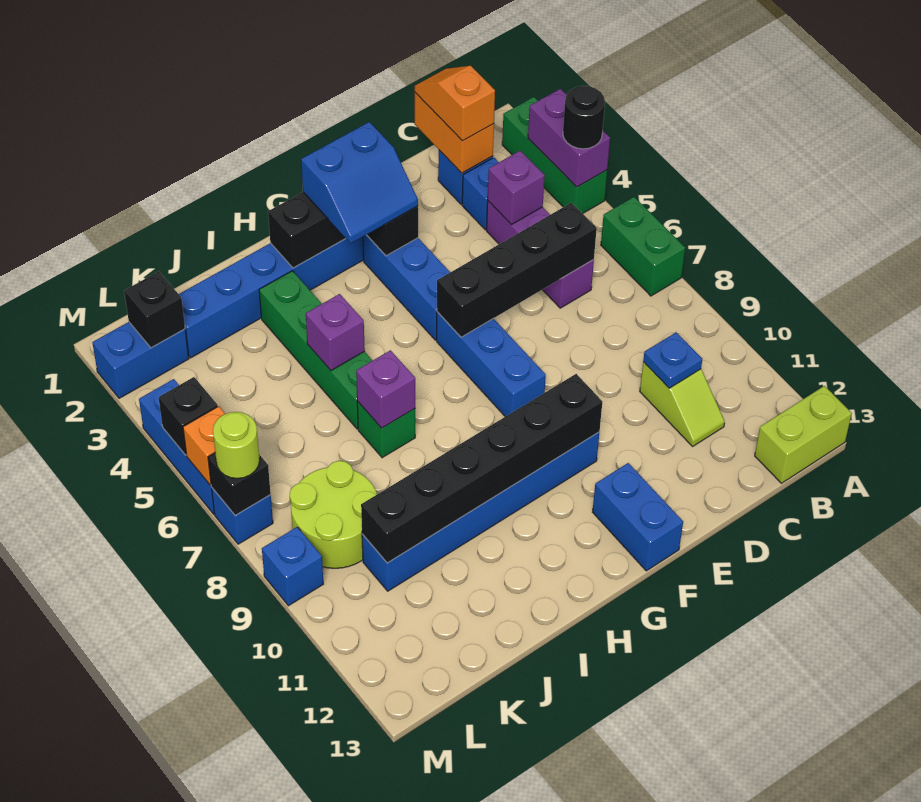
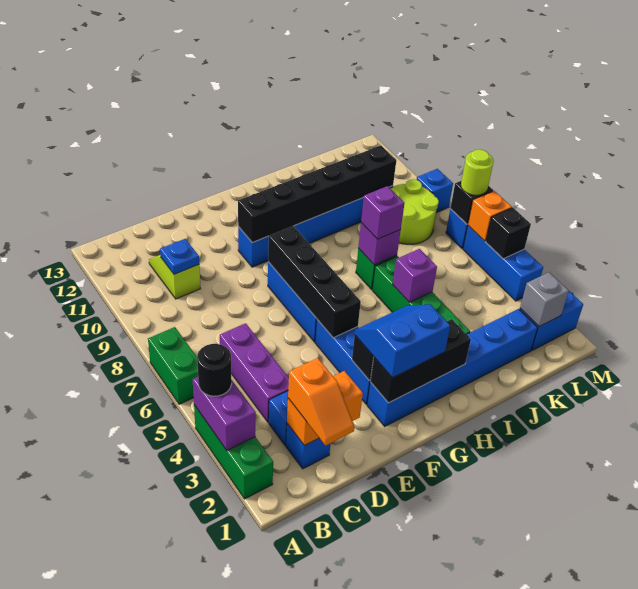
lime brick A13:B13 level 1 -> none
orange brick C1:C2 level 2 -> orange brick C2:D2 level 2
purple brick C4 level 2 -> purple brick I7 level 3
black brick C6:F6 level 2 -> black brick F5:F8 level 2
blue brick F12:F13 level 1 -> none
black brick L2 level 2 -> grey brick L2 level 2

